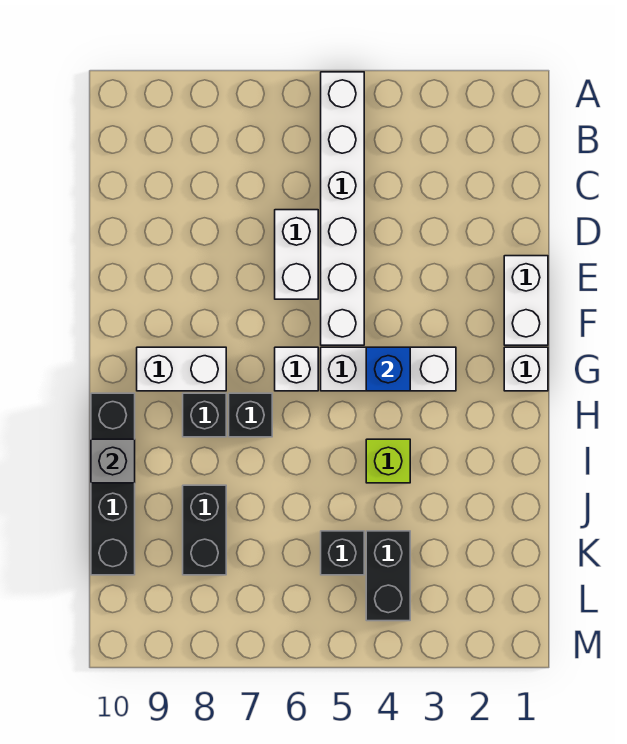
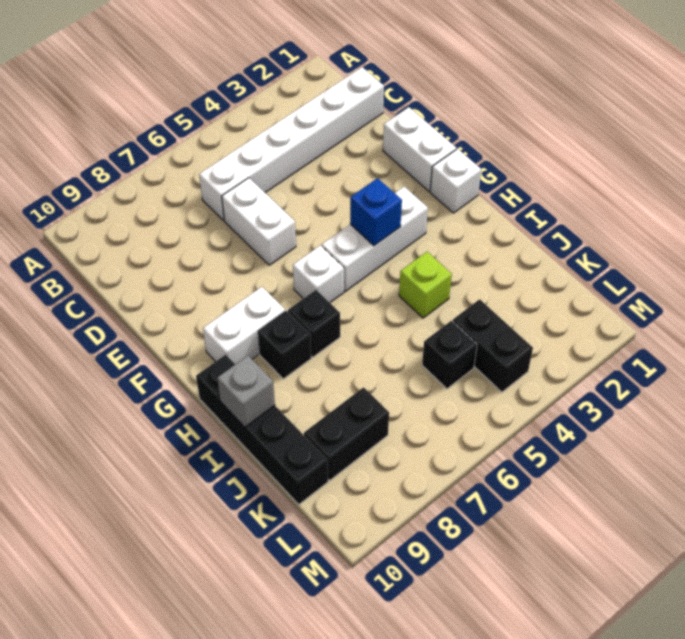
white brick A5:F5 level 1 -> white brick C1:C6 level 1
black brick J8:K8 level 1 -> black brick K8:K9 level 1

